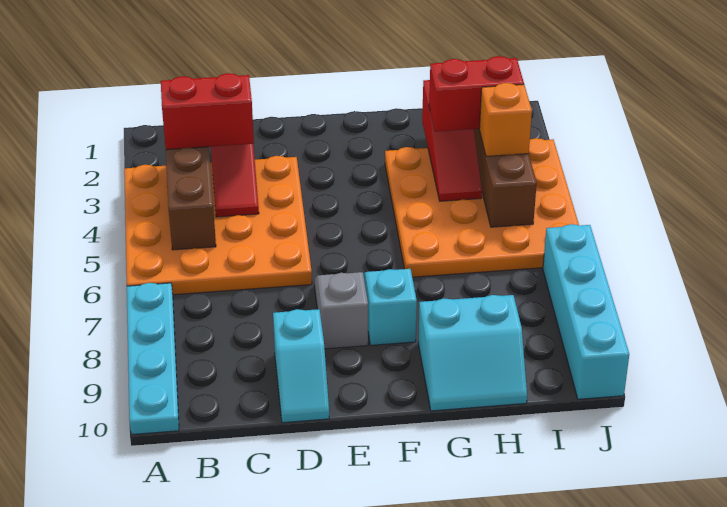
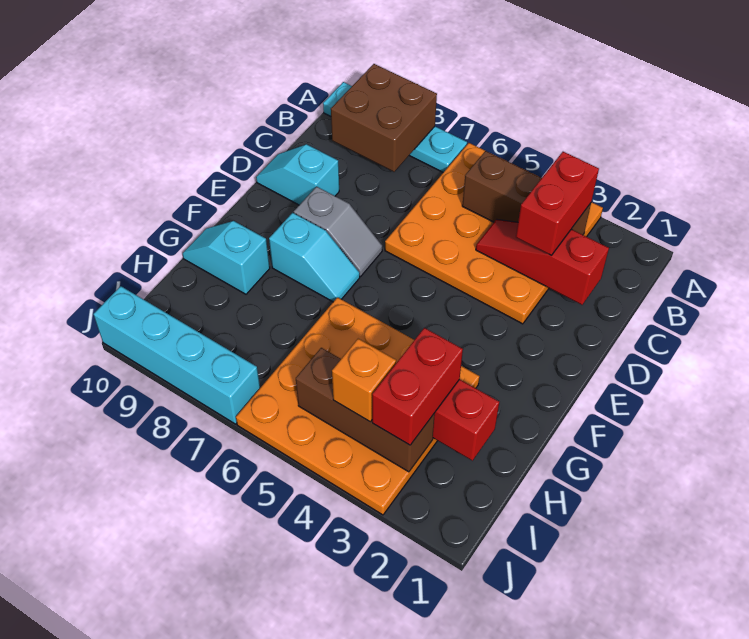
none -> brown brick A8:B9 level 2
cyan slope G9:H10 level 1 top 9 -> cyan slope G9:G10 level 1 top 9

